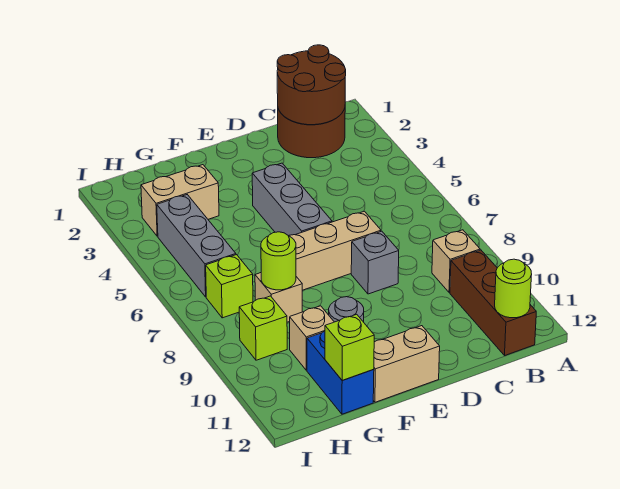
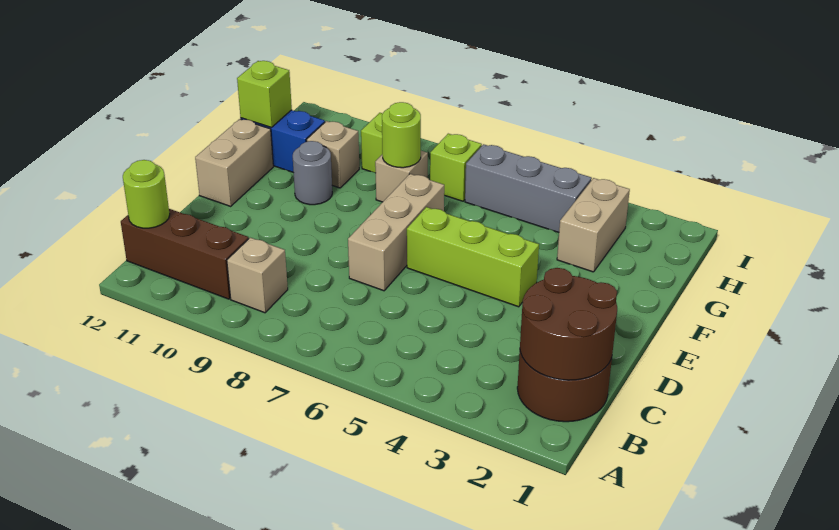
grey brick D8 level 1 -> none
grey brick E4:E6 level 1 -> lime brick E4:E6 level 1

